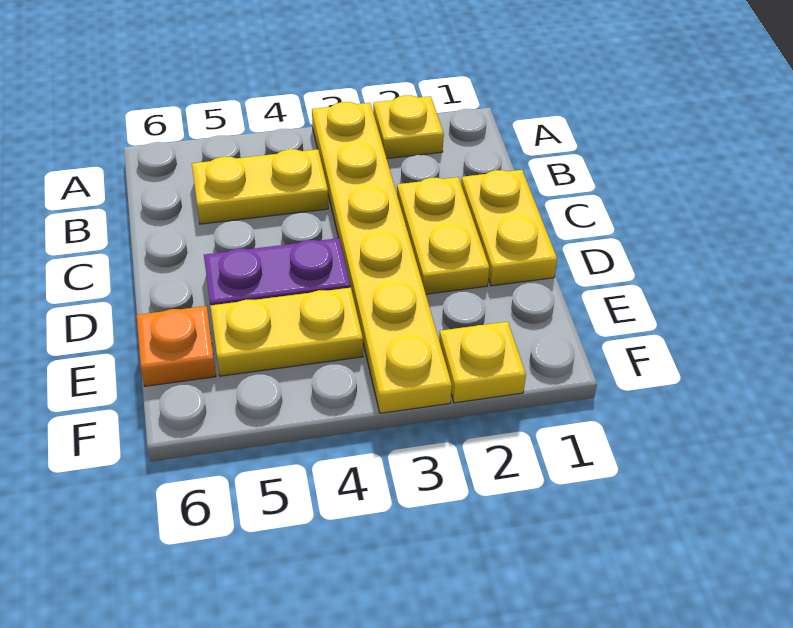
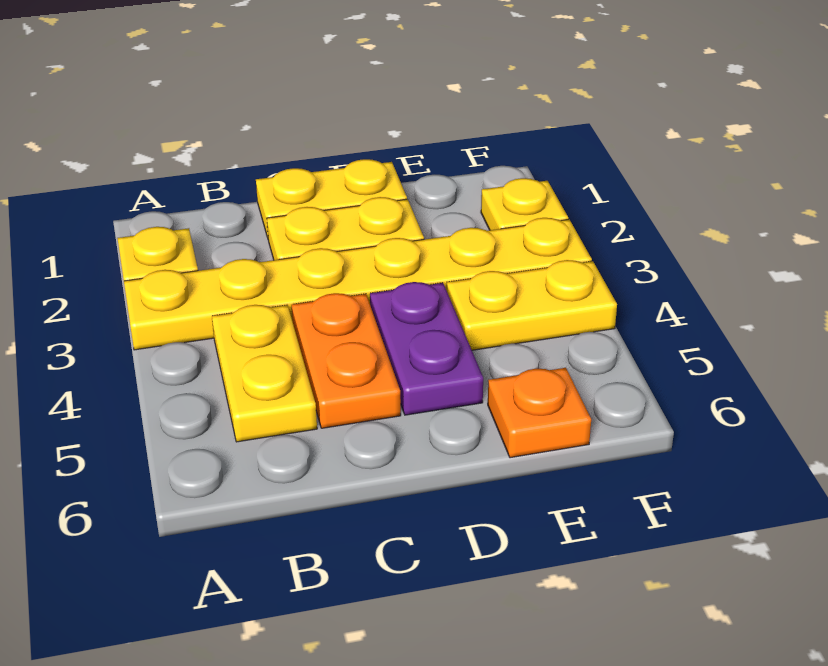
none -> orange plate C4:C5 level 1
yellow plate E4:E5 level 1 -> yellow plate E4:F4 level 1

